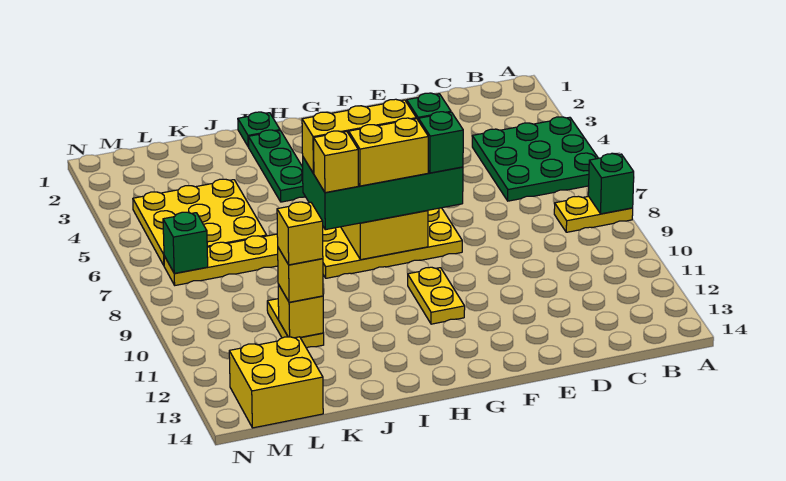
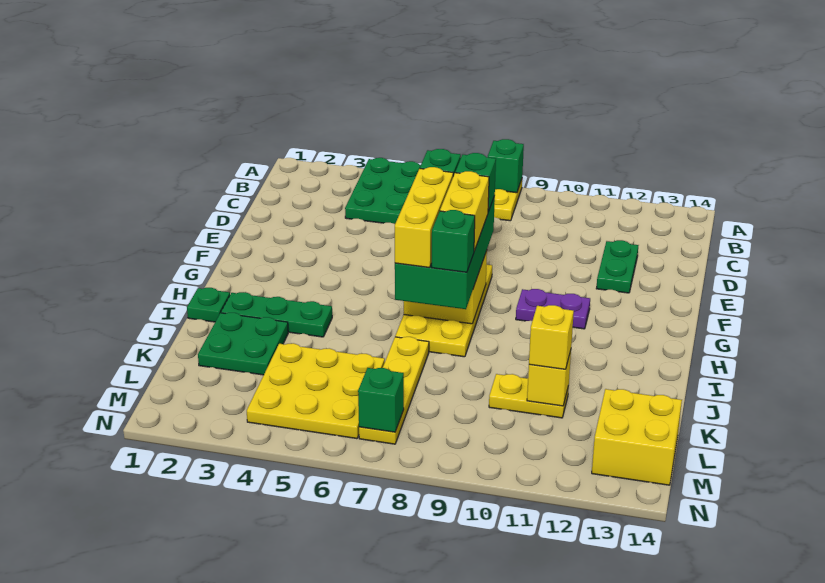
none -> green plate D12:E12 level 1
yellow plate G10:G11 level 1 -> purple plate G10:G11 level 1
yellow brick I8 level 4 -> green brick I8 level 4
none -> green plate J2:K3 level 1
yellow brick K11 level 4 -> none

